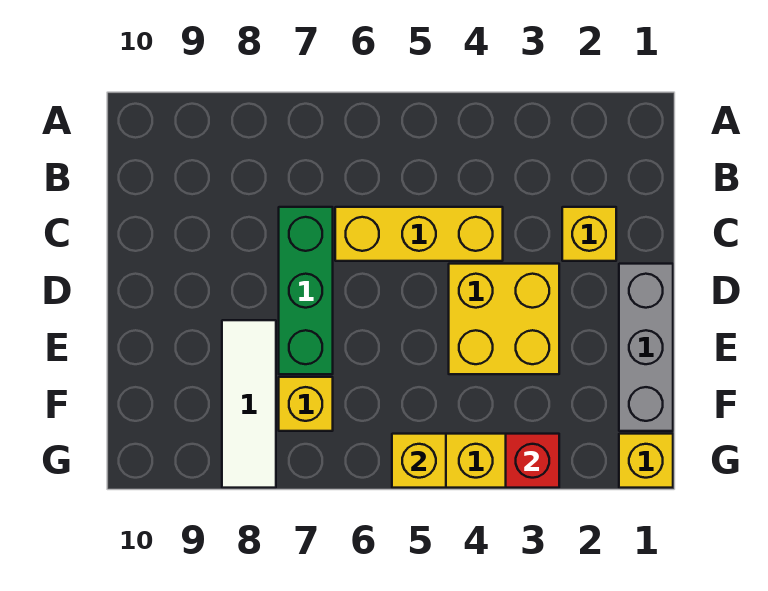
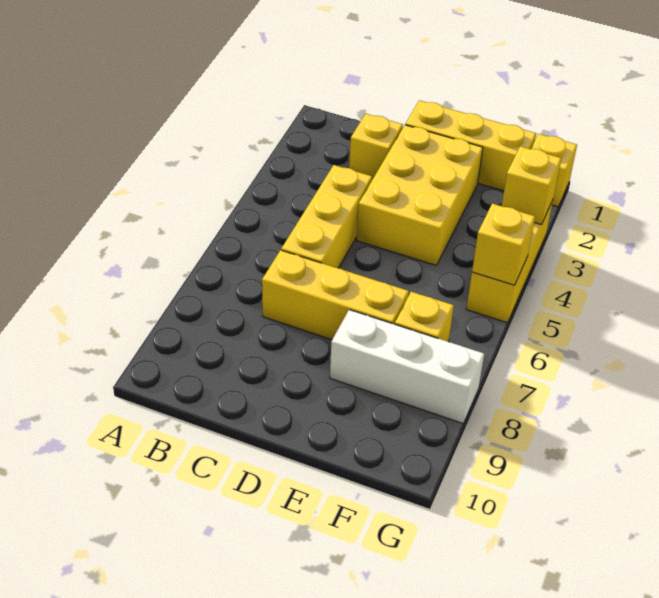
green brick C7:E7 level 1 -> yellow brick C7:E7 level 1
grey brick D1:F1 level 1 -> yellow brick D1:F1 level 1
yellow brick D3:E4 level 1 -> yellow brick D2:E4 level 1
white tile E8:G8 level 1 -> white brick E8:G8 level 1
red brick G3 level 2 -> yellow brick G3 level 2

